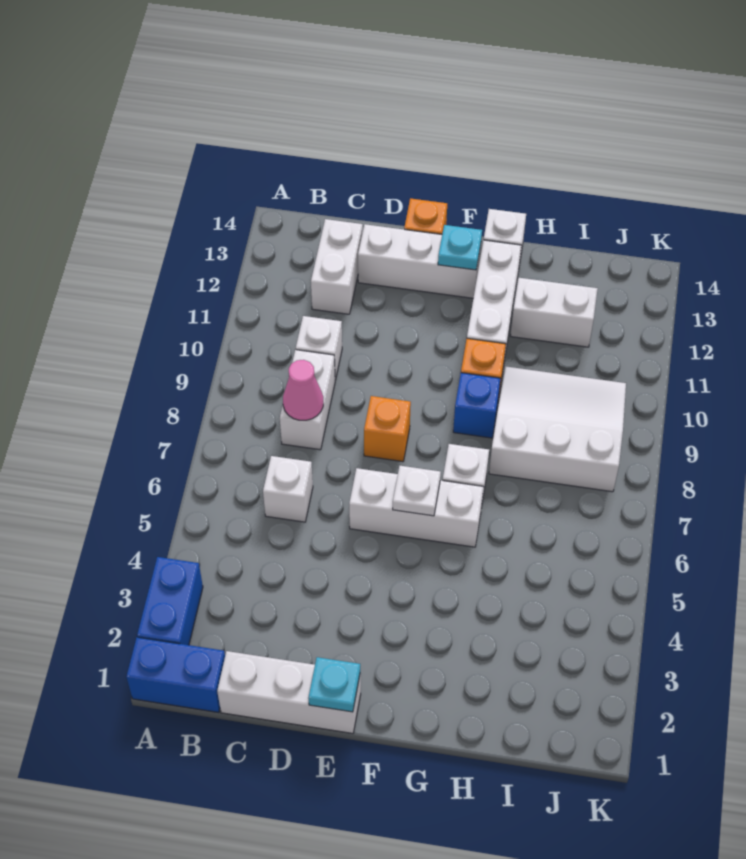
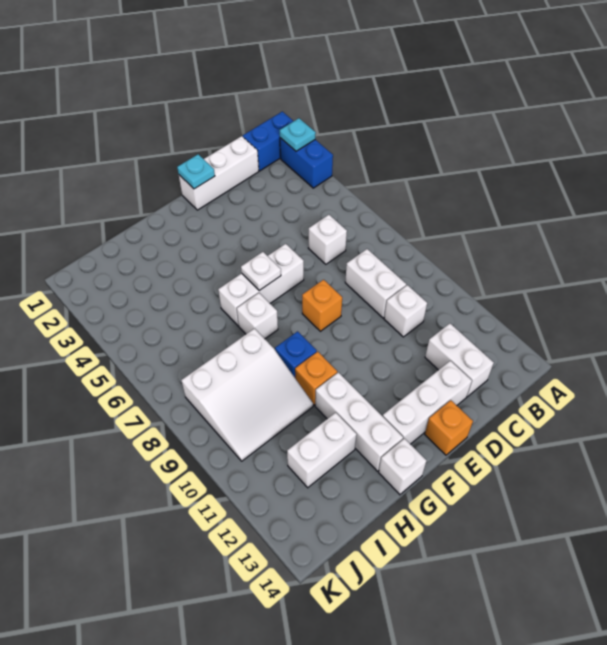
pink cone C8 level 2 -> none
cyan plate F13 level 2 -> cyan plate A2 level 2

